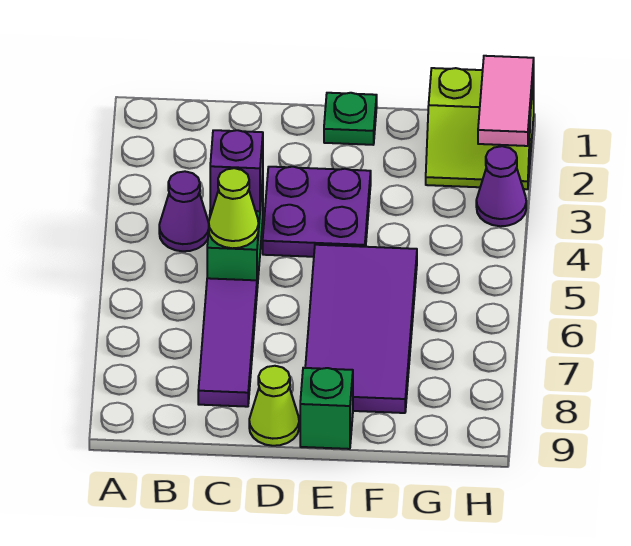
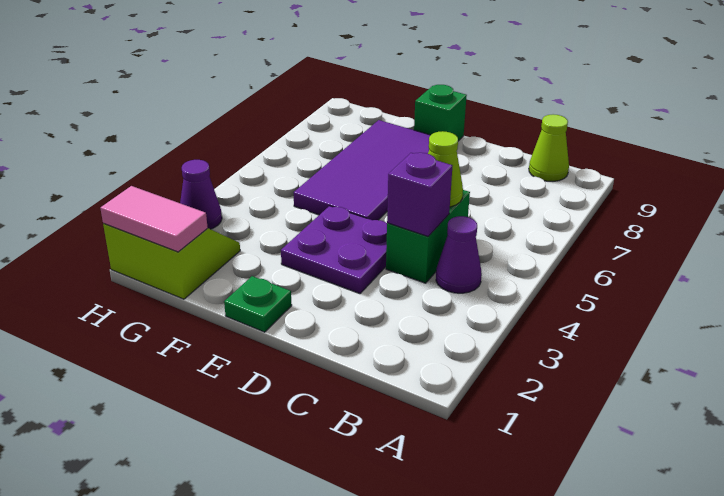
purple tile C6:C8 level 1 -> none
lime cone D9 level 1 -> lime cone B9 level 1
pink tile H1:H2 level 2 -> pink tile G1:H1 level 2

